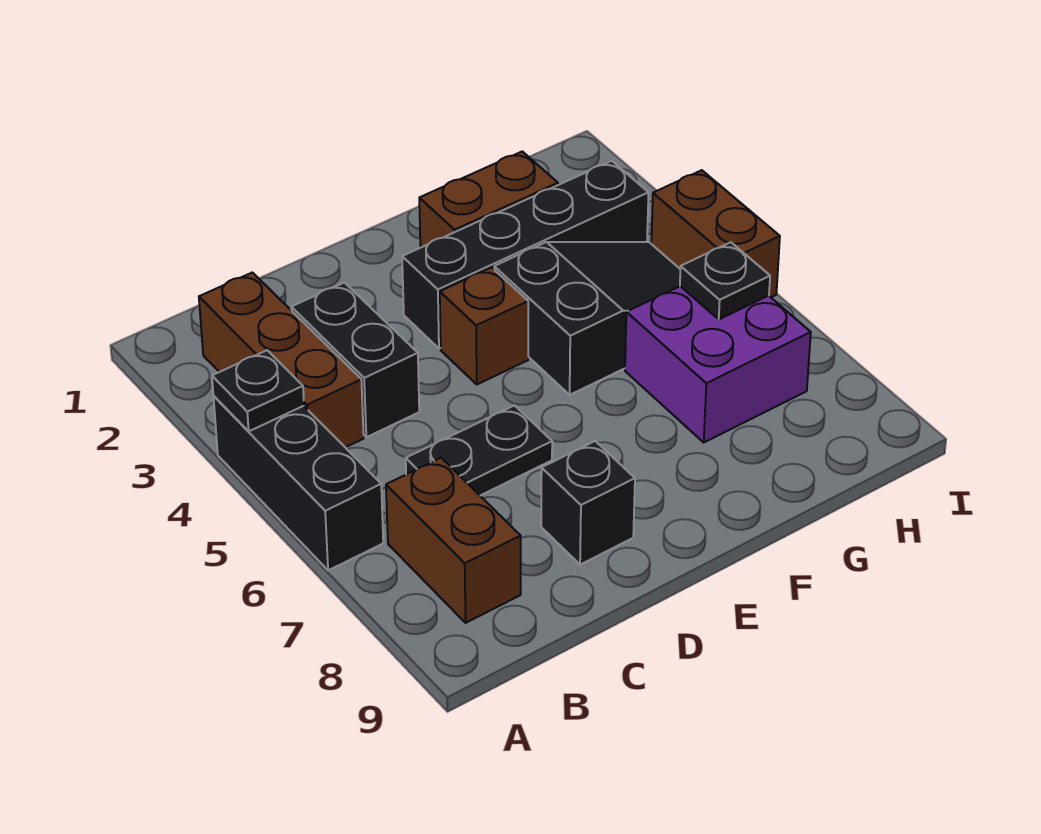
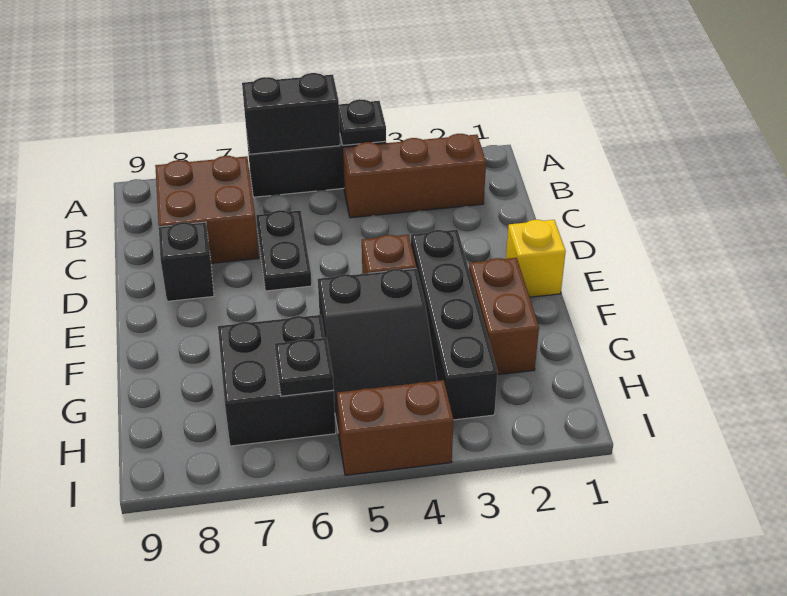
brown brick B7:B8 level 1 -> brown brick B7:C8 level 1
black brick C3:C4 level 1 -> black brick A5:A6 level 2
none -> yellow brick E1 level 1
purple brick G6:H7 level 1 -> black brick G6:H7 level 1

